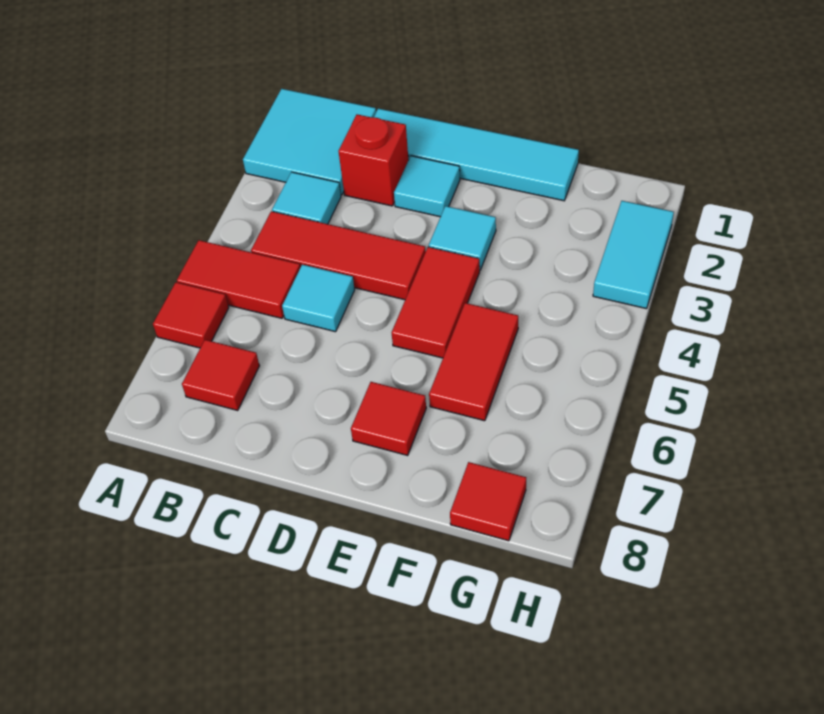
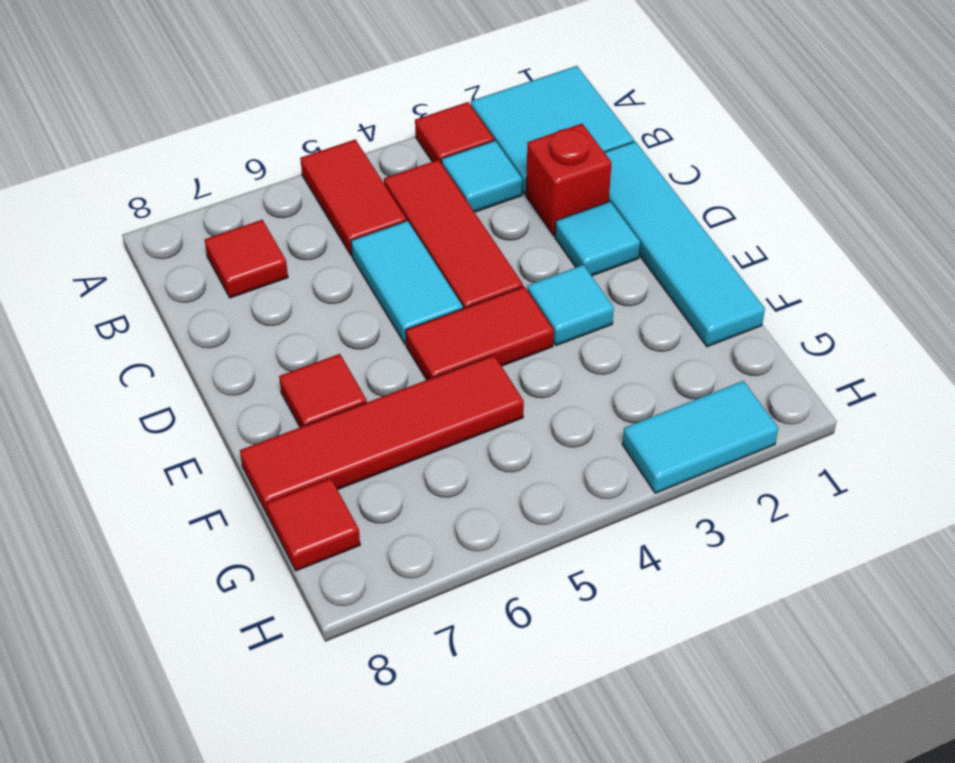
red tile A6 level 1 -> red tile A3 level 1
cyan tile C5 level 1 -> cyan tile C5:D5 level 1
red tile F5:F6 level 1 -> red tile F5:F8 level 1

